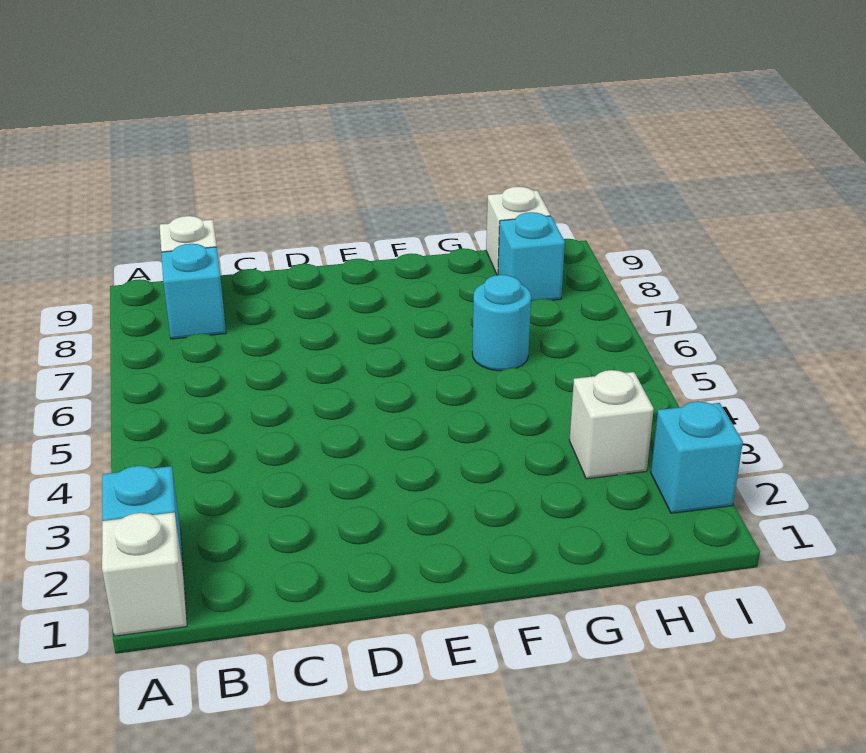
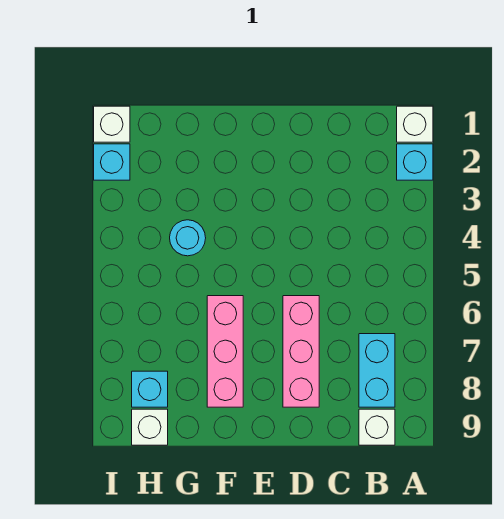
cyan brick B8 level 1 -> cyan brick B7:B8 level 1
none -> pink brick D6:D8 level 1
none -> pink brick F6:F8 level 1
cyan round brick G6 level 1 -> cyan round brick G4 level 1
white brick H3 level 1 -> white brick I1 level 1

